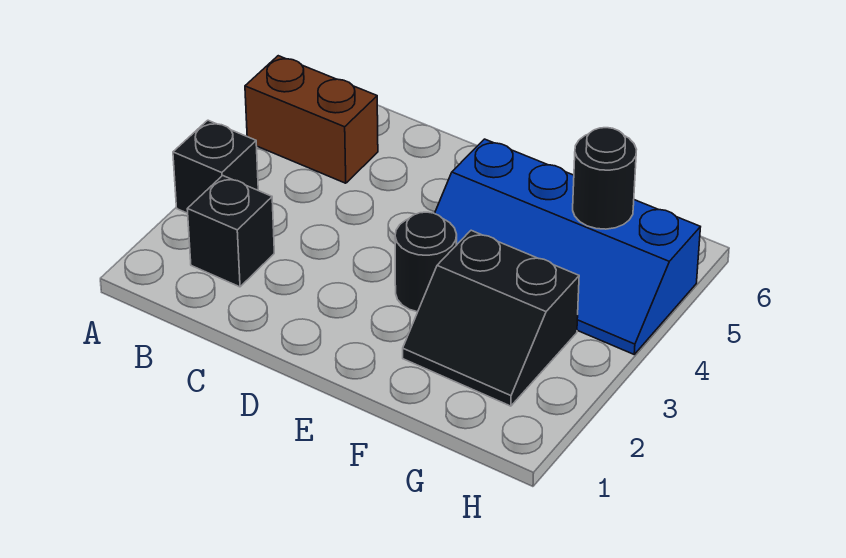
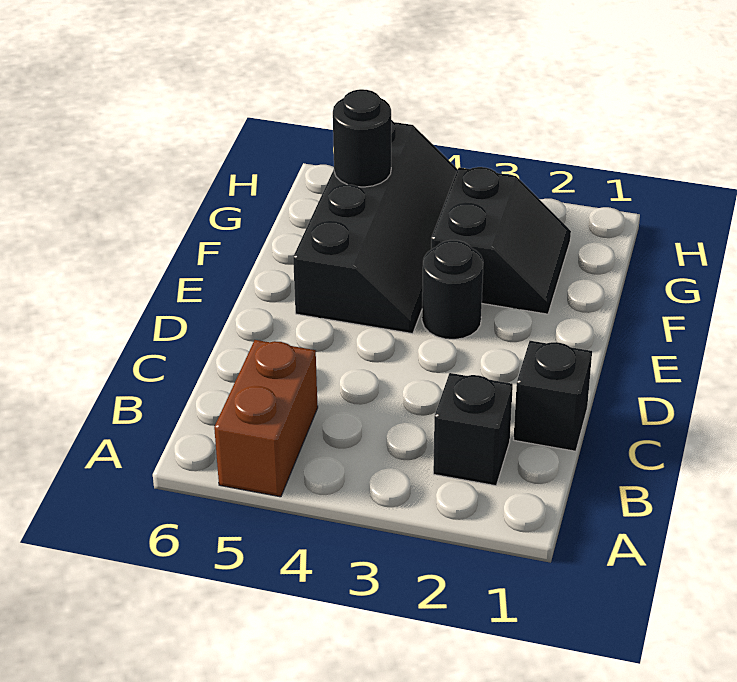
black brick A3 level 1 -> black brick C1 level 1
blue slope E4:H5 level 1 top 5 -> black slope E4:H5 level 1 top 5

